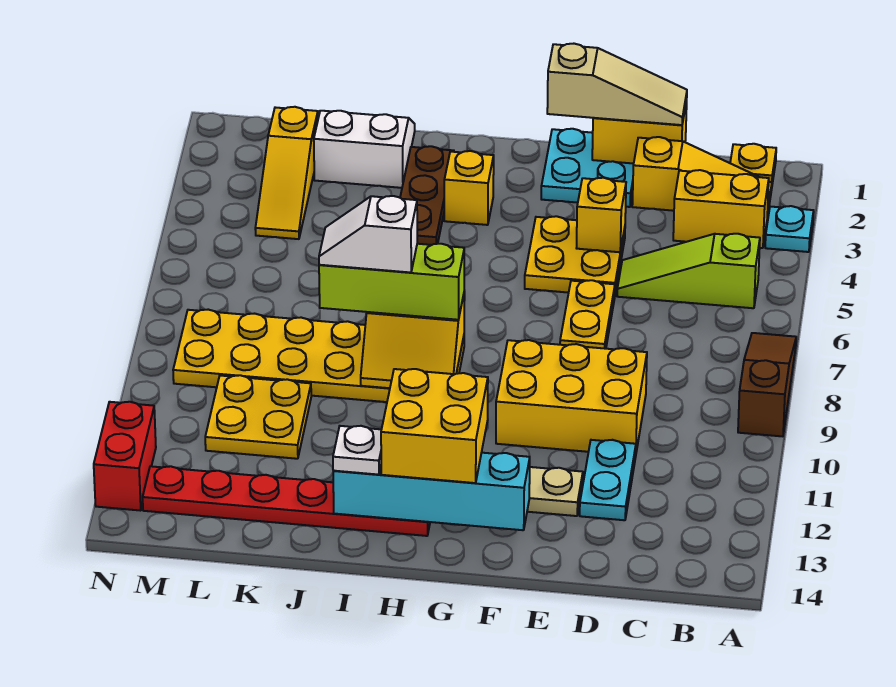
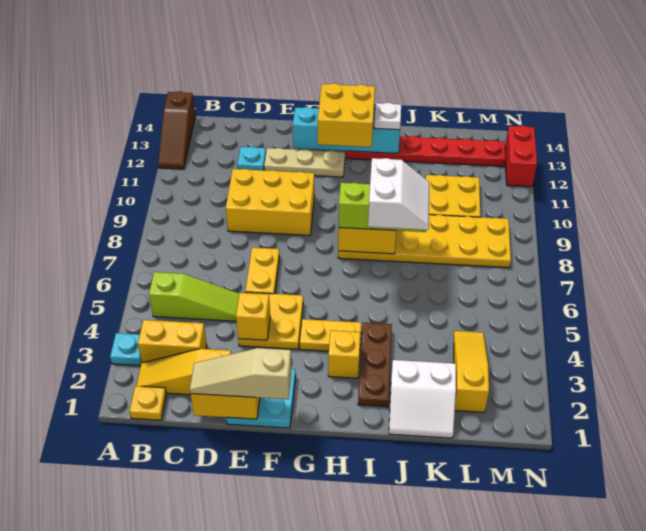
brown slope A7:A9 level 1 top 9 -> brown slope A12:A14 level 1 top 14
cyan plate D11:D12 level 1 -> cyan plate D12 level 1
none -> yellow plate G4:H4 level 1
white slope I8:J8 level 4 top I -> white slope I7:J8 level 4 top I

